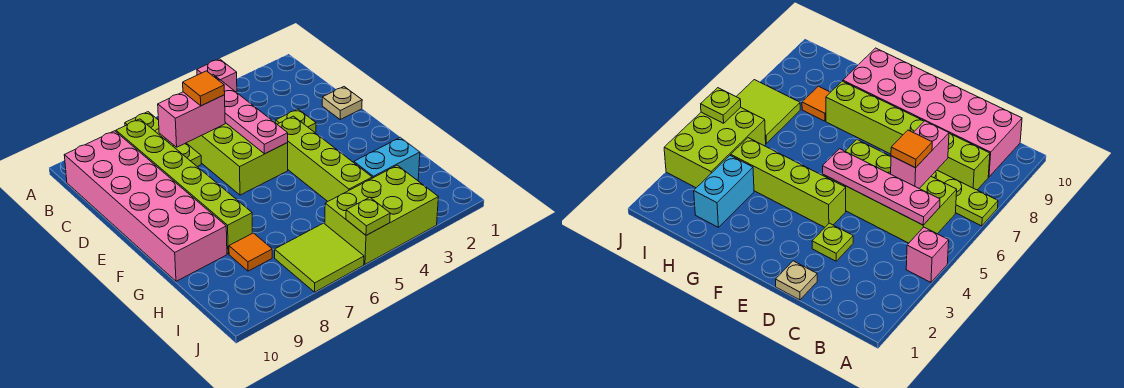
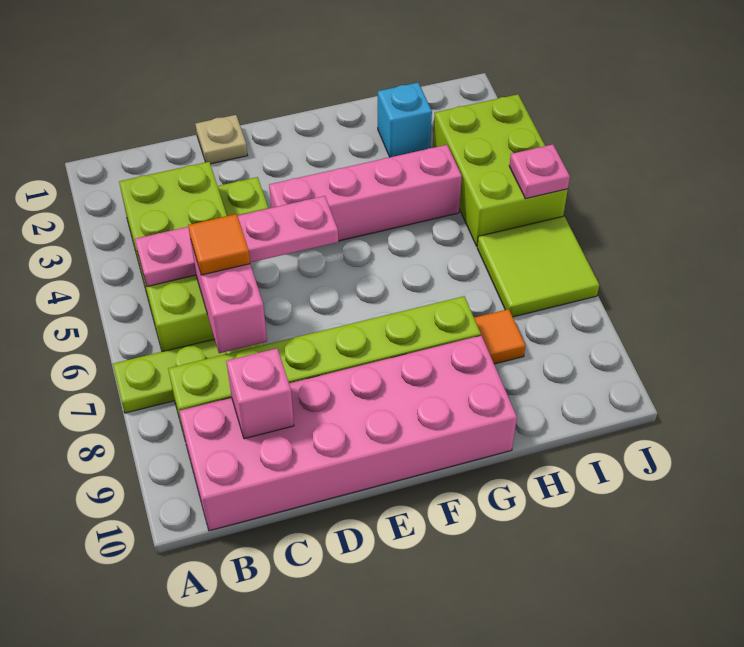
pink brick A4 level 1 -> pink brick C9 level 2
lime brick B5:E6 level 1 -> lime brick B3:C6 level 1
lime brick E4:H4 level 1 -> pink brick E4:H4 level 1
cyan brick H2:H3 level 1 -> cyan brick H2 level 1
lime plate J5 level 2 -> pink plate J5 level 2

